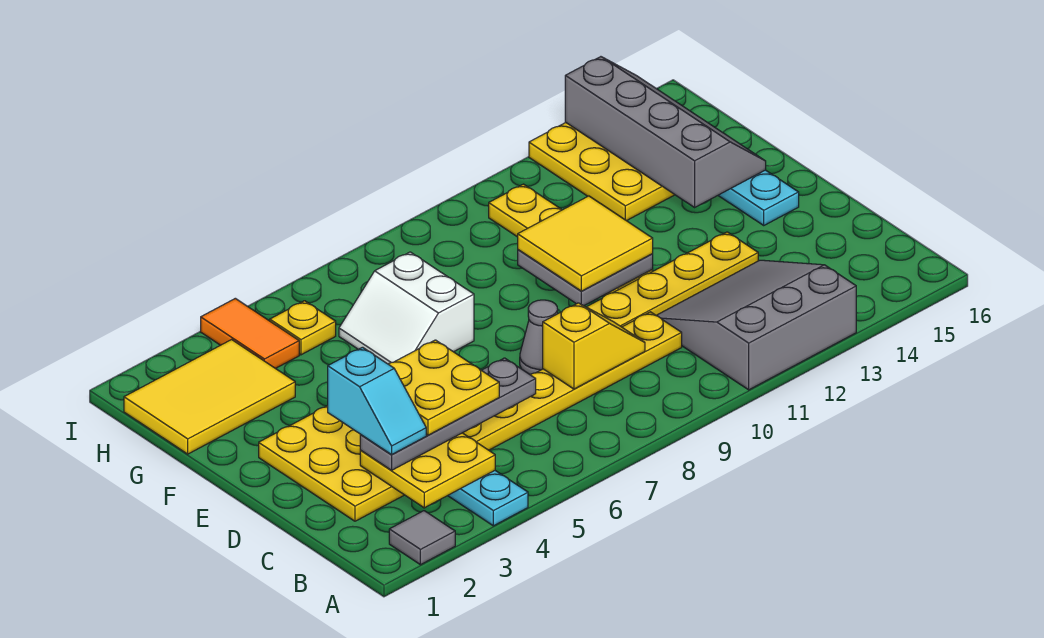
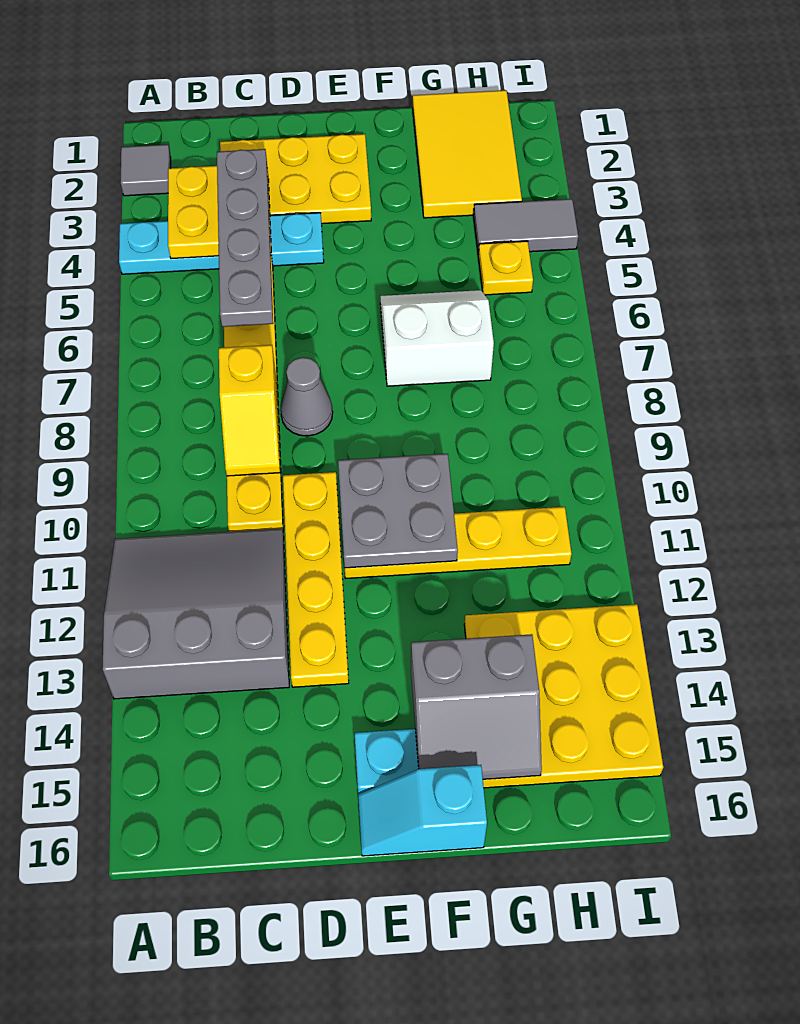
grey slope A11:C13 level 1 top A -> grey slope A11:C13 level 1 top 13
cyan slope C3:D3 level 4 top D -> cyan slope E16:F16 level 1 top F
yellow plate C4:D5 level 4 -> none
yellow tile E10:F11 level 3 -> none
grey slope F14:I15 level 2 top 14 -> grey slope F14:G15 level 2 top 14
orange tile H4:I4 level 1 -> grey tile H4:I4 level 1

